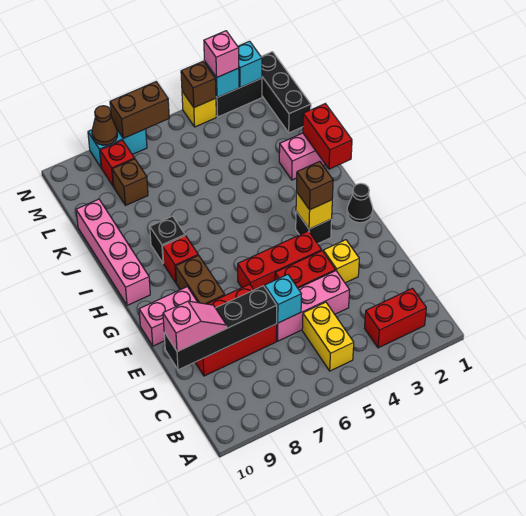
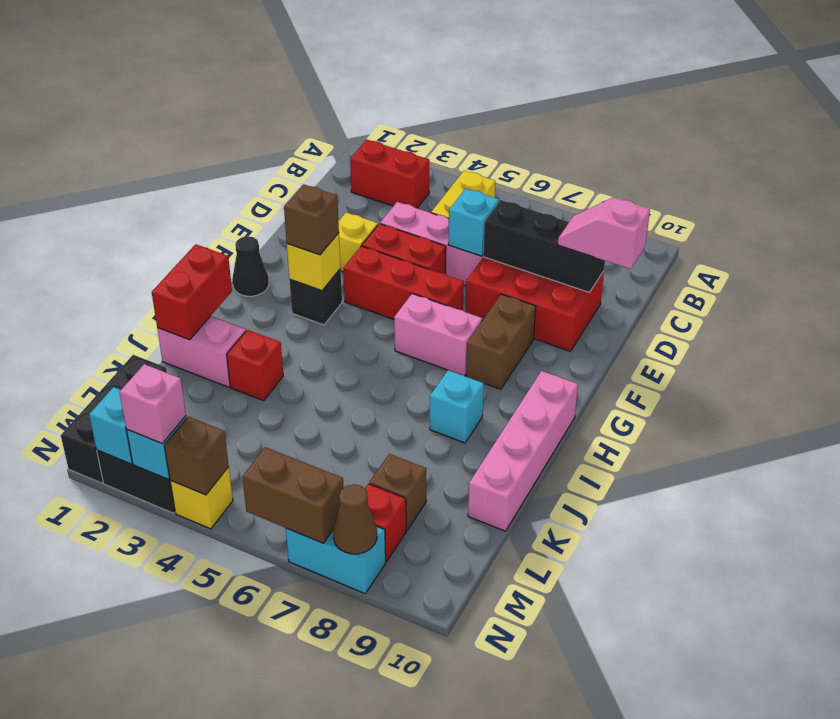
black brick D7:D10 level 2 -> black brick D7:D9 level 2
pink brick F9:F10 level 1 -> pink brick G6:G7 level 1
red brick H8 level 1 -> red brick J3 level 1
black brick I8 level 1 -> cyan brick I8 level 1

